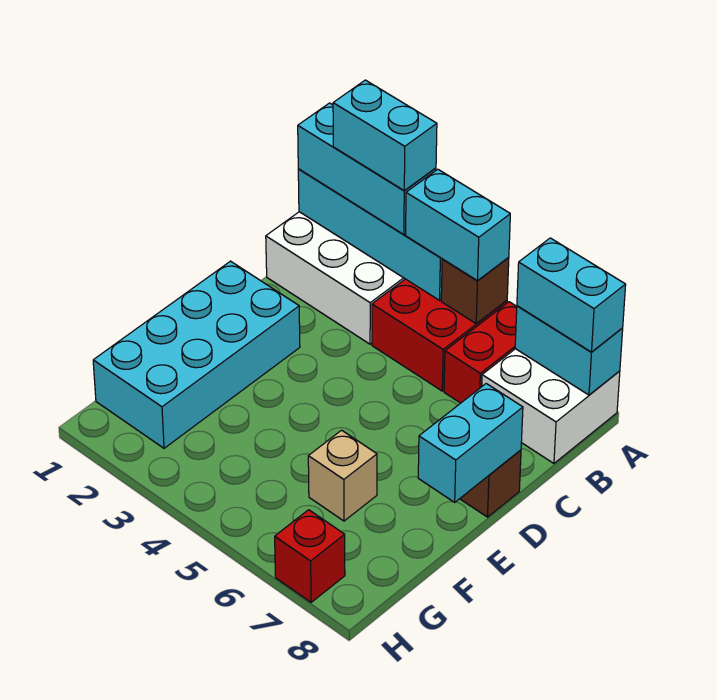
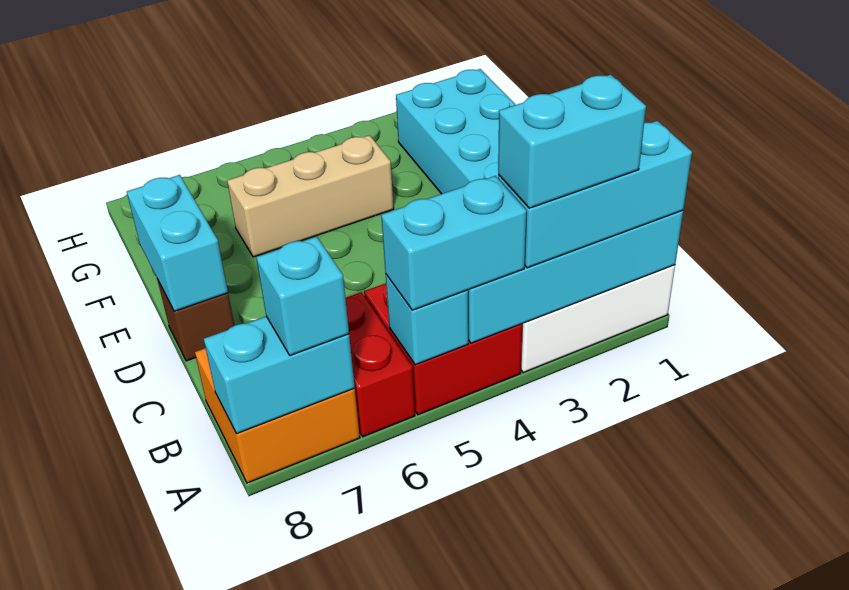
brown brick A5 level 2 -> cyan brick A5 level 2
white brick A7:B8 level 1 -> orange brick A7:B8 level 1
cyan brick A7:A8 level 3 -> cyan brick A7 level 3
tan brick F6 level 1 -> tan brick F4:F6 level 1
red brick H7 level 1 -> none

